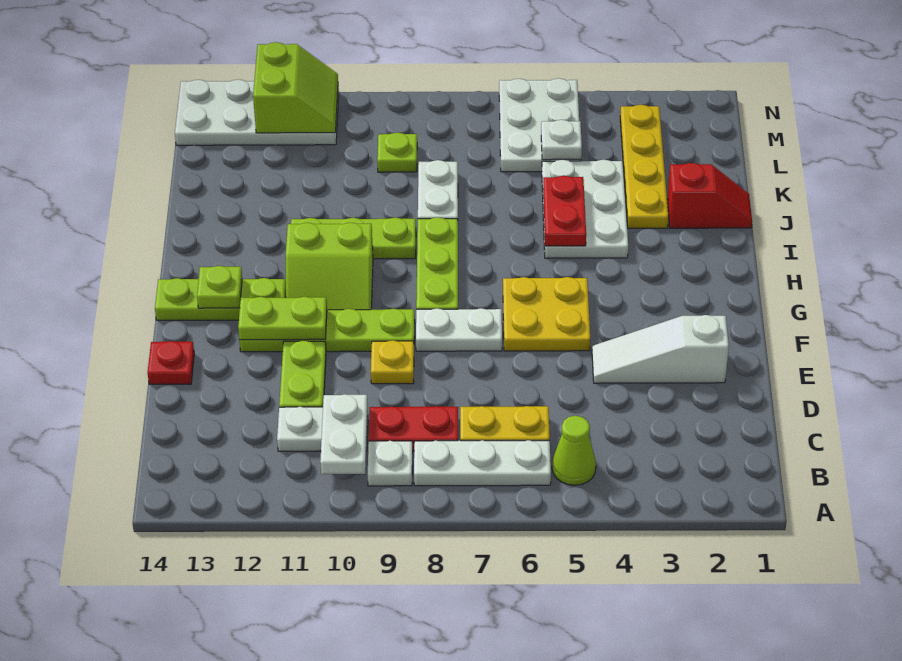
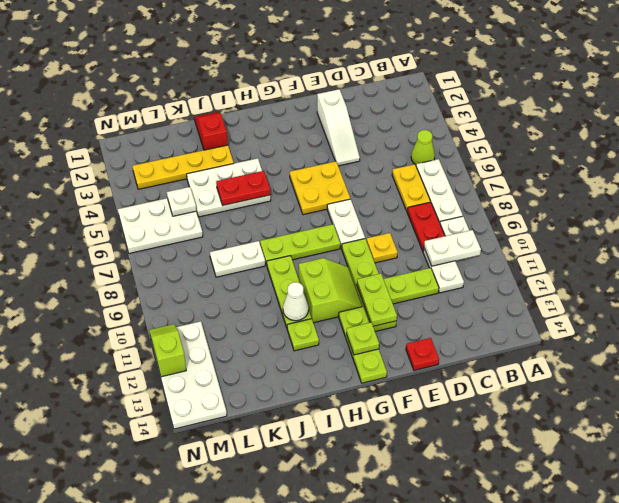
none -> white cone I11 level 2
lime plate L9 level 1 -> lime plate I12 level 1
lime slope M11:N12 level 2 top 12 -> lime slope N11:N12 level 2 top 12

